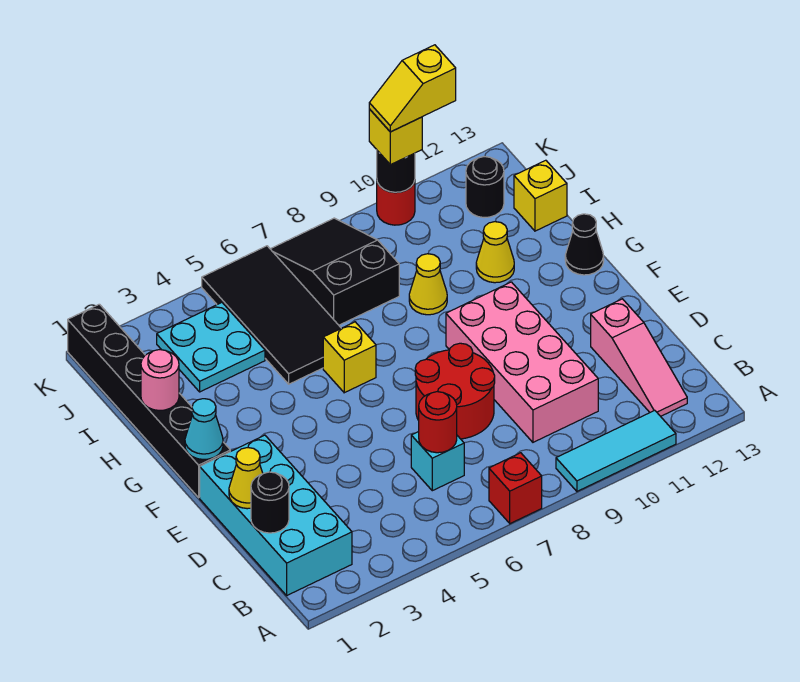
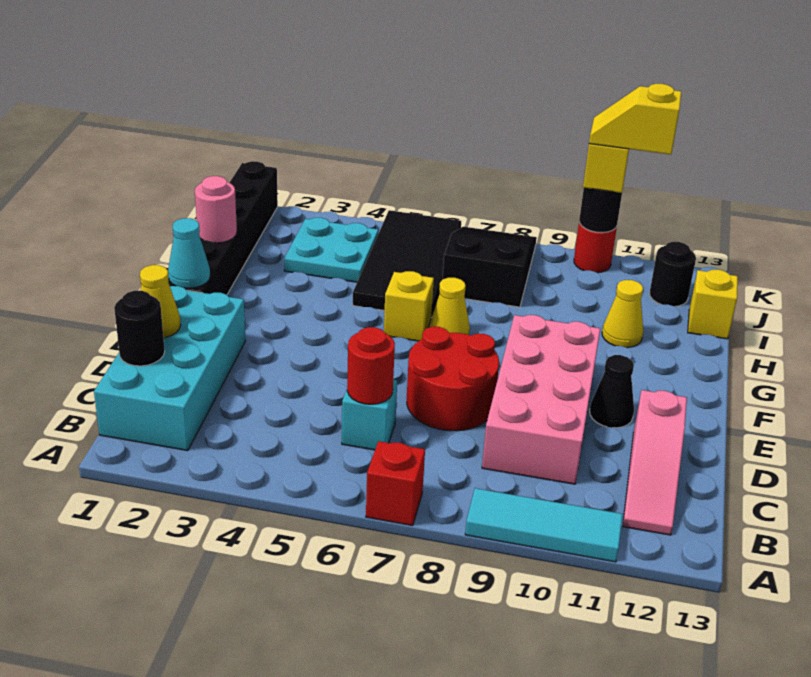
black cone G13 level 1 -> black cone E11 level 1
yellow cone H9 level 1 -> yellow cone G7 level 1

